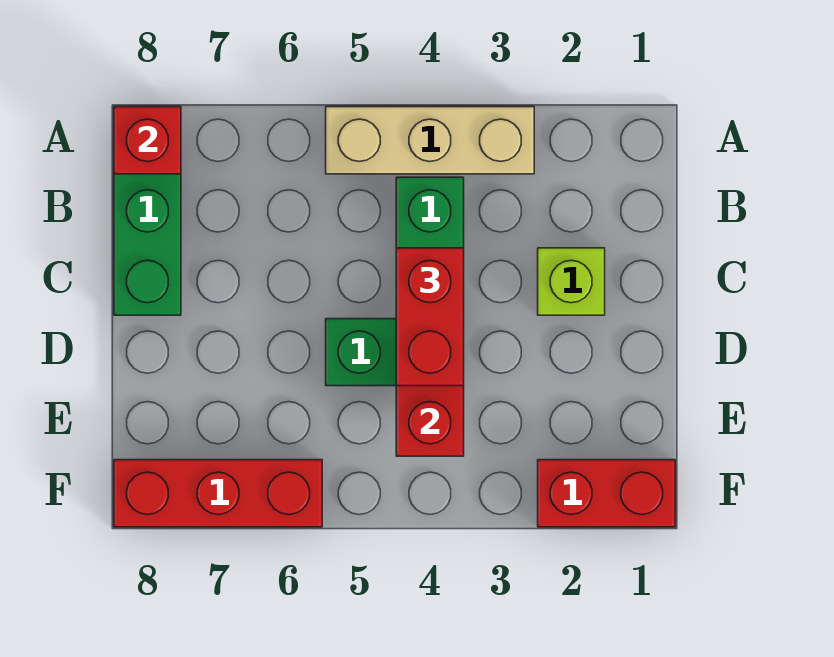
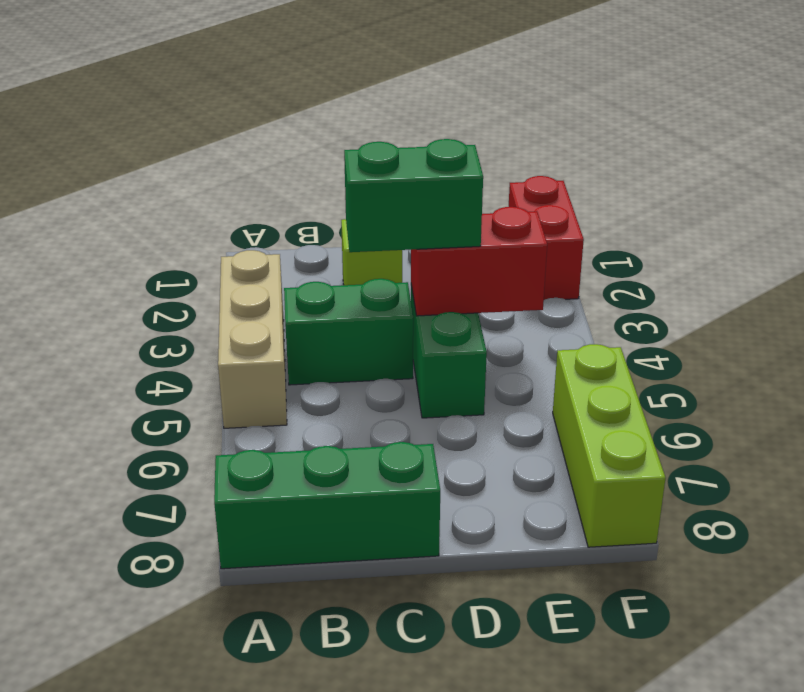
red brick A8 level 2 -> none
red brick C4:D4 level 3 -> green brick C4:D4 level 3
red brick F6:F8 level 1 -> lime brick F6:F8 level 1

